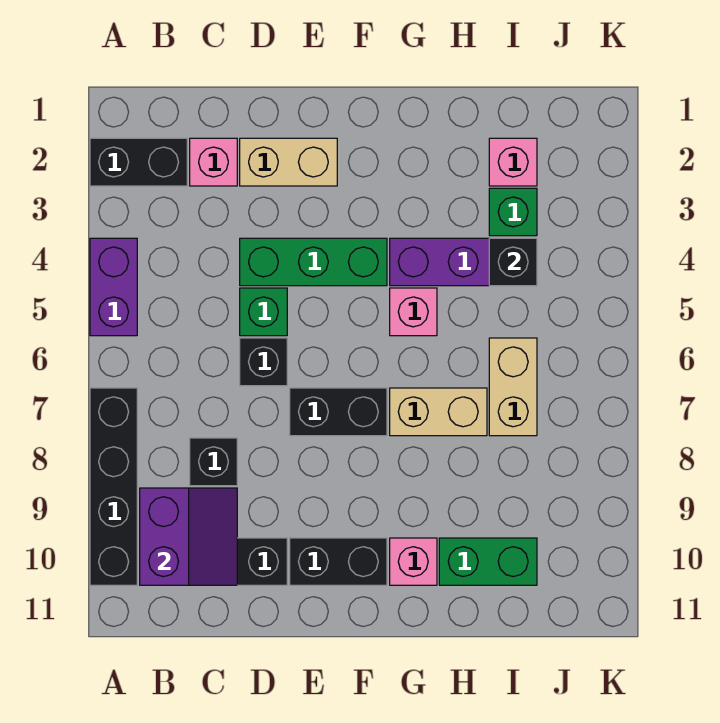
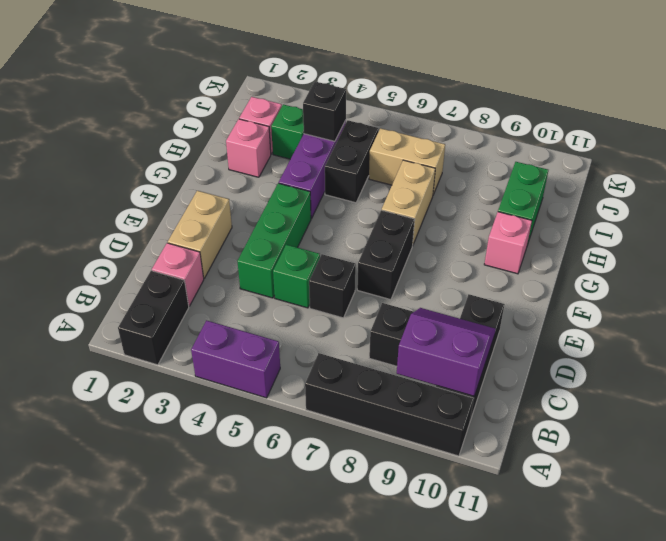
black brick E10:F10 level 1 -> black brick H5:I5 level 1
pink brick G5 level 1 -> pink brick H2 level 1

